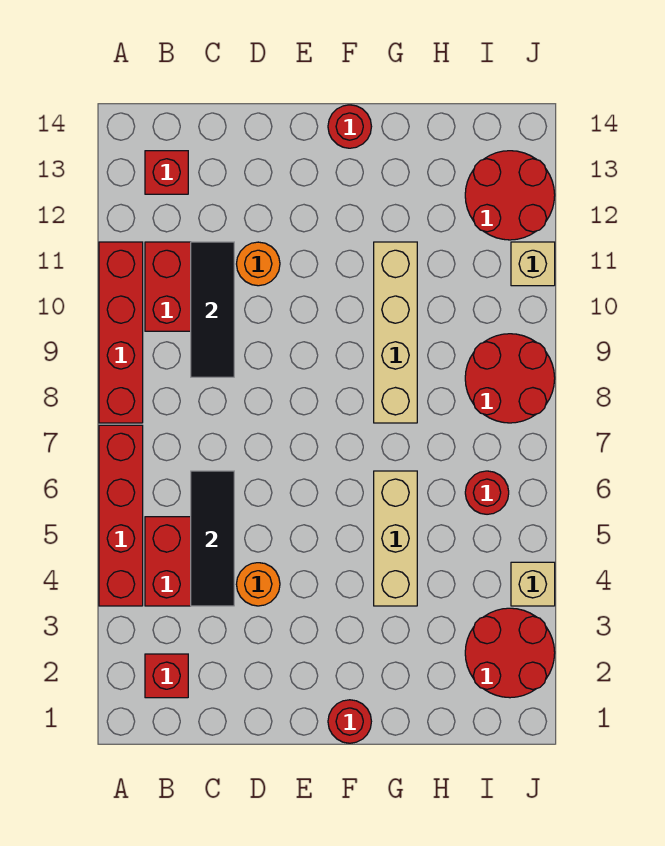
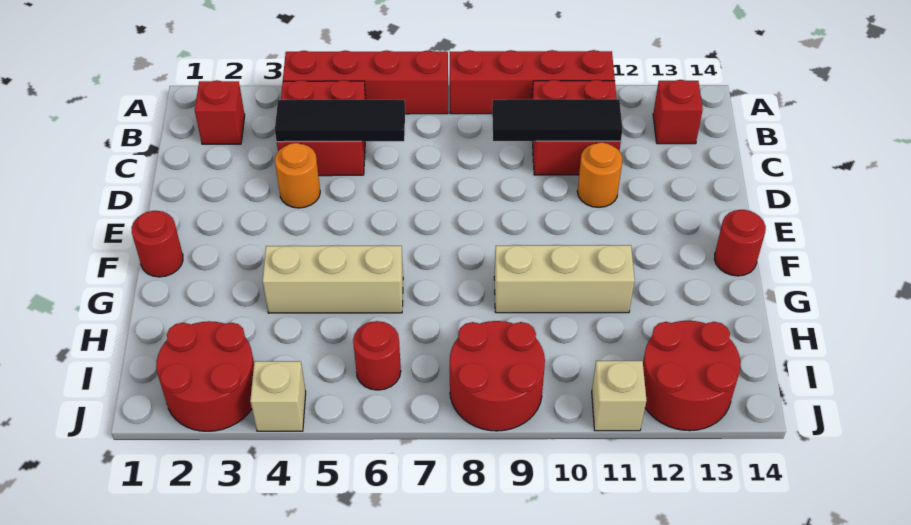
tan brick G8:G11 level 1 -> tan brick G9:G11 level 1

